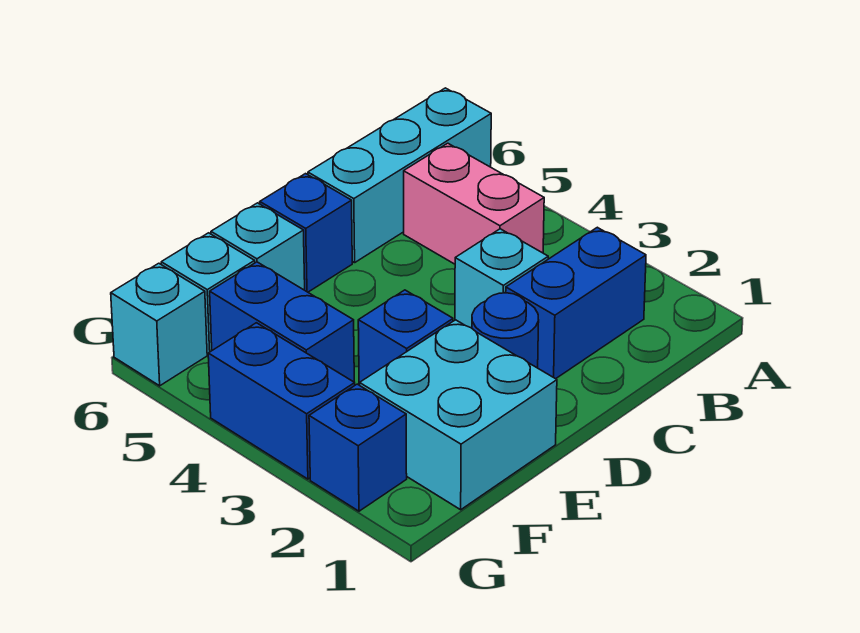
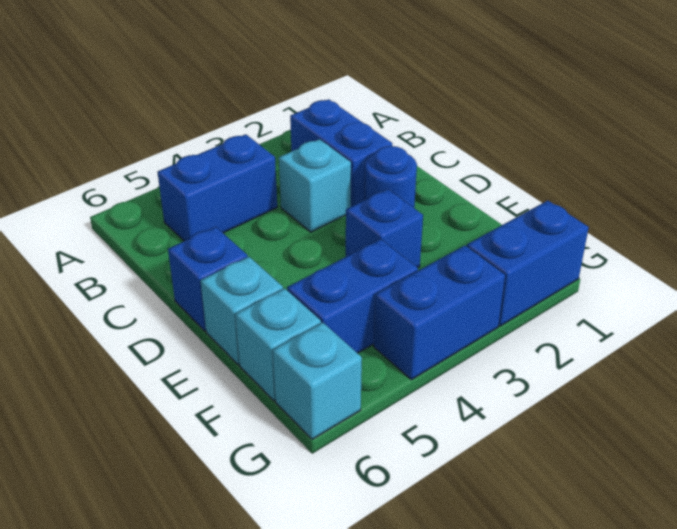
cyan brick A6:C6 level 1 -> none
pink brick B4:B5 level 1 -> blue brick B4:B5 level 1
cyan brick E1:F2 level 1 -> none
blue brick G2 level 1 -> blue brick G1:G2 level 1

